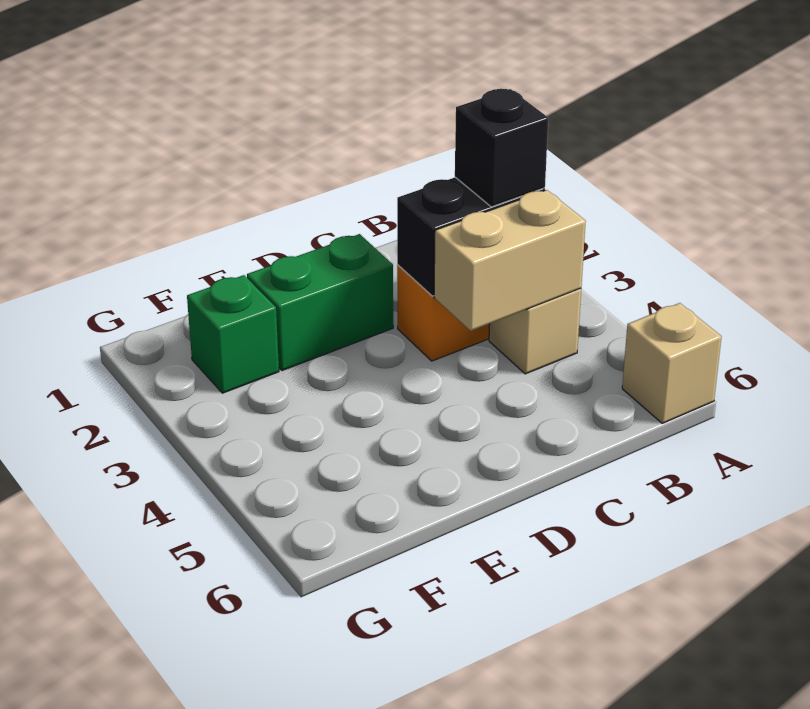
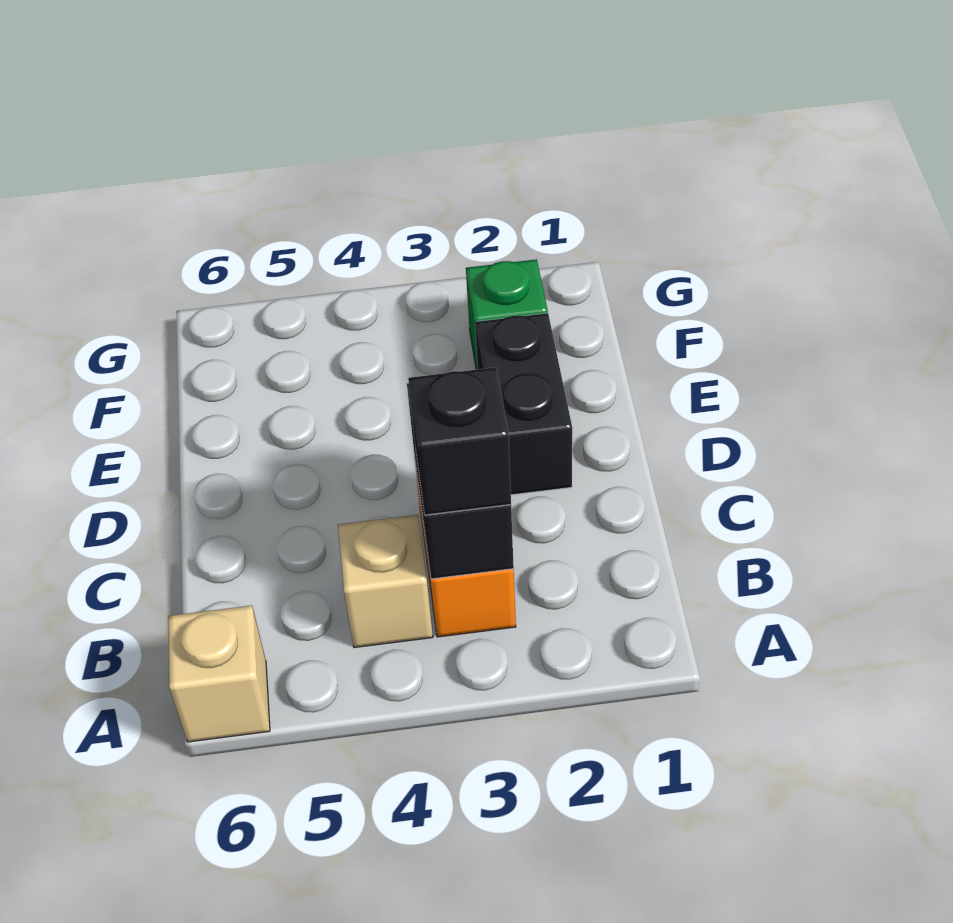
tan brick B4:C4 level 2 -> none
green brick D2:E2 level 1 -> black brick D2:E2 level 1

